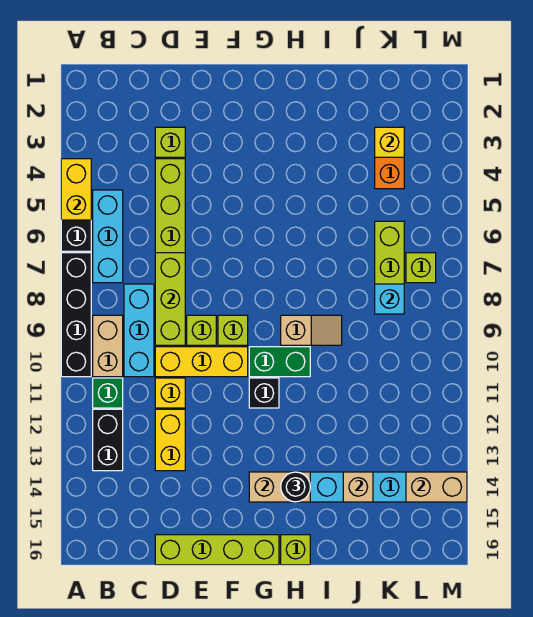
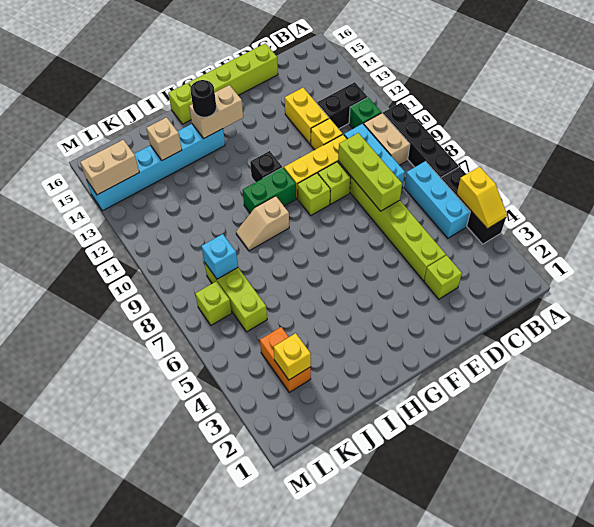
yellow brick A4:A5 level 2 -> yellow slope A4:A5 level 2 top 5
black brick B12:B13 level 1 -> black brick B12:C12 level 1

